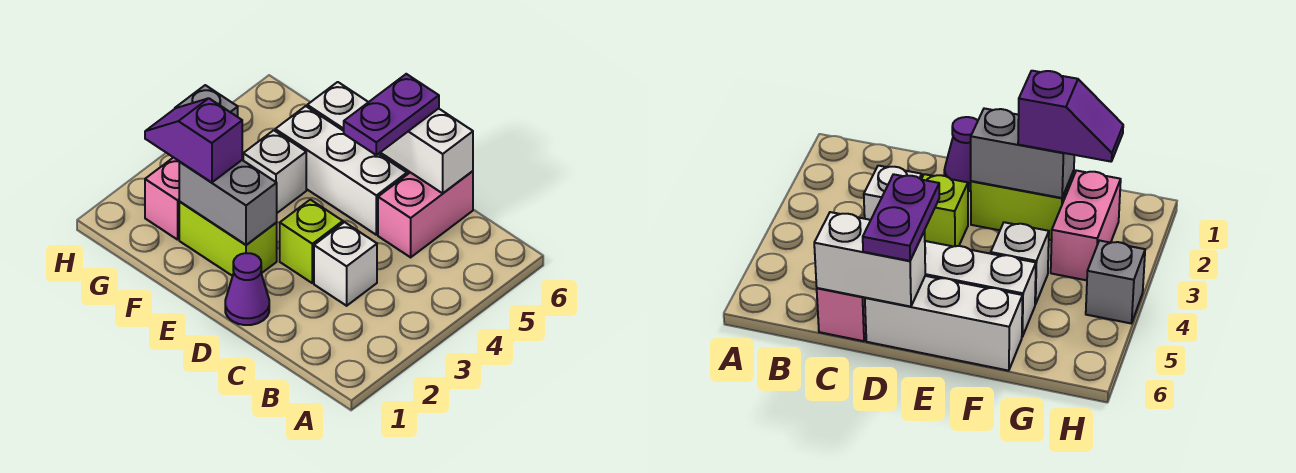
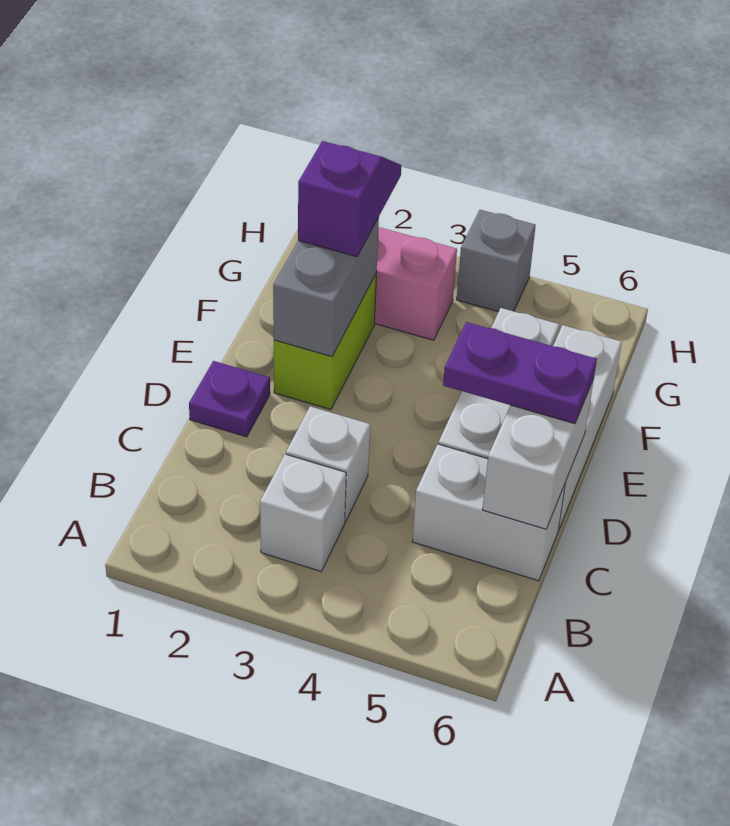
pink brick C5:C6 level 1 -> white brick C5:C6 level 1
purple cone D1 level 1 -> purple plate D1 level 1
lime brick D3 level 1 -> none
white brick F4 level 1 -> white brick B3 level 1

